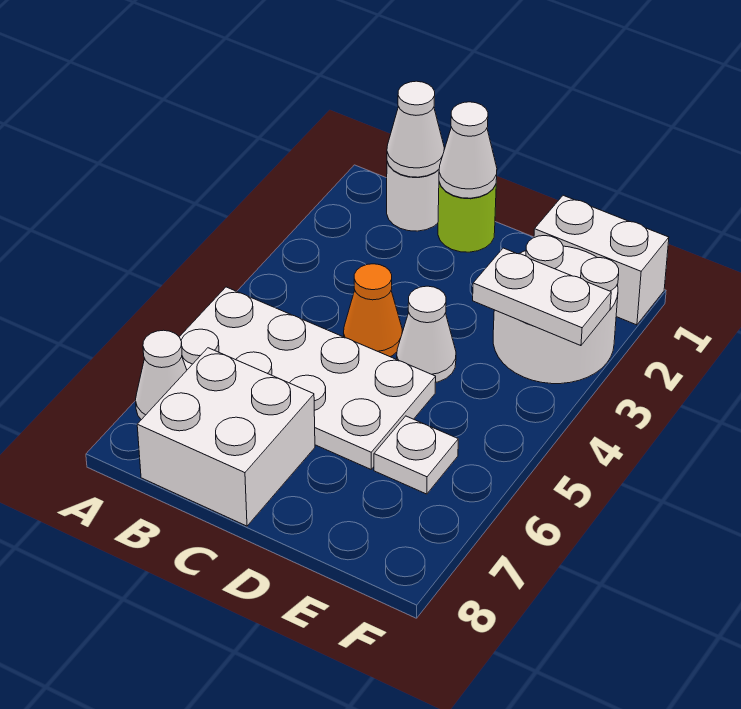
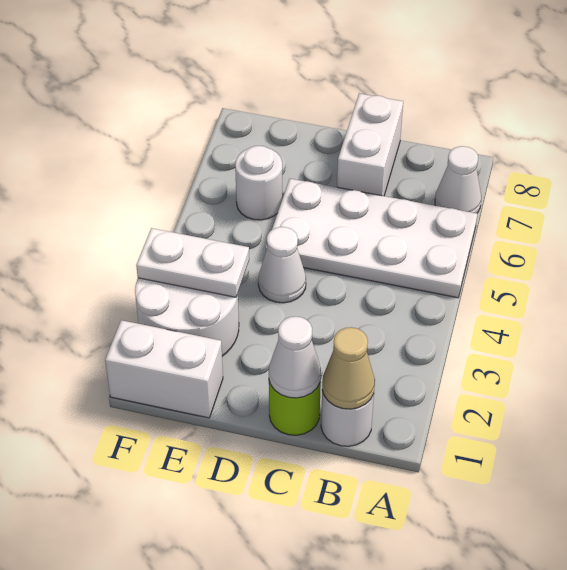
white cone B1 level 2 -> tan cone B1 level 2
white brick B7:C8 level 1 -> white brick C7:C8 level 1
orange cone C4 level 1 -> none
white plate E6 level 1 -> white round brick E6 level 1

